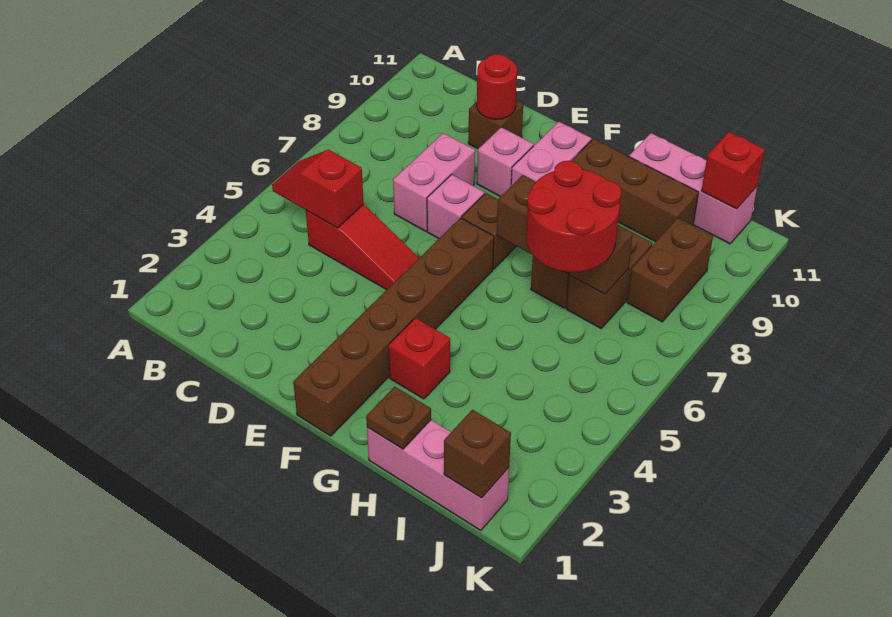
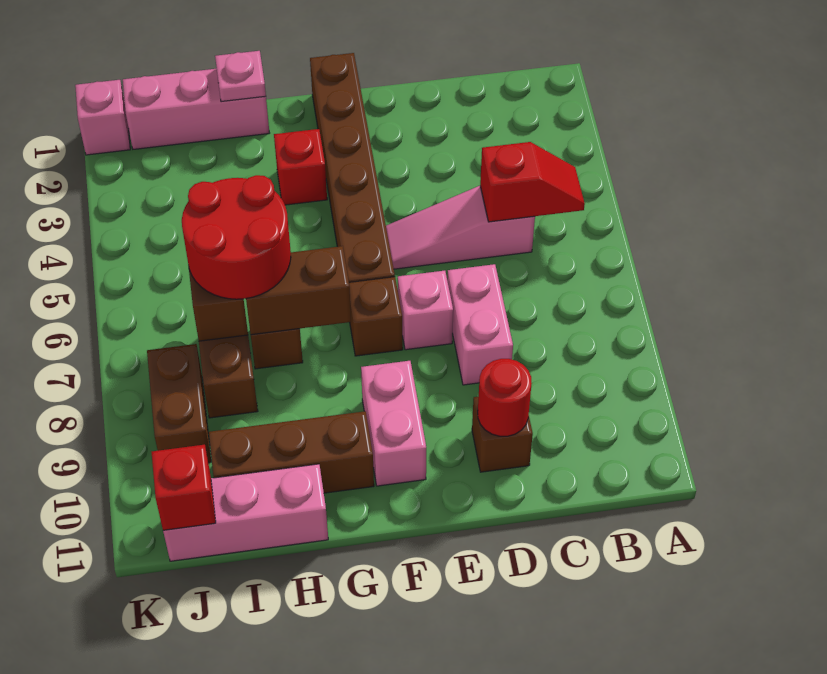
red slope C5:E5 level 1 top C -> pink slope C5:E5 level 1 top C
pink brick E9 level 1 -> pink brick K1 level 1
brown plate H1 level 2 -> pink plate H1 level 2
brown brick J1 level 2 -> none

